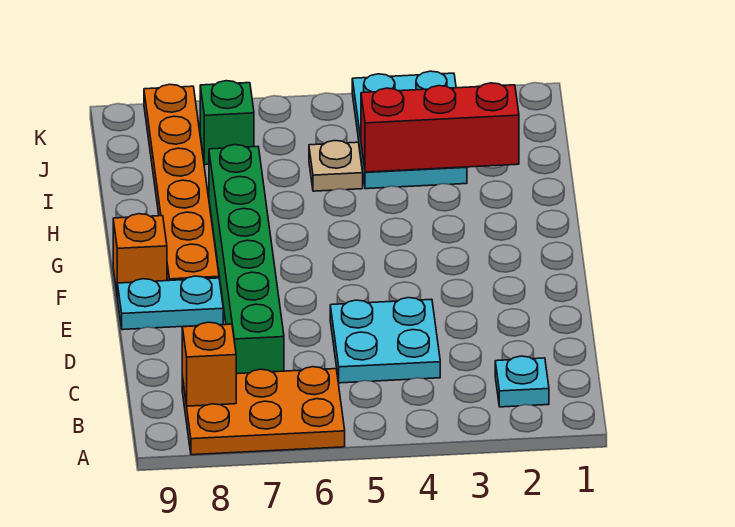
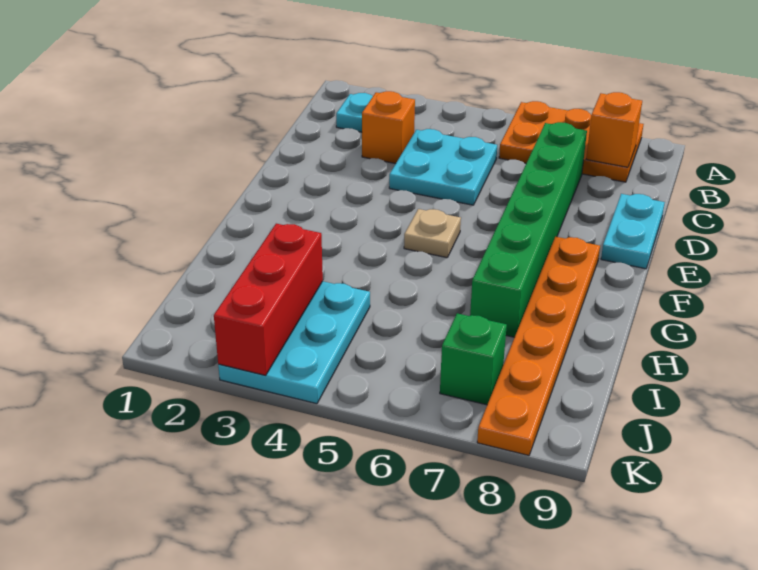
cyan plate E8:E9 level 1 -> cyan plate D9:E9 level 1
orange brick F9 level 1 -> orange brick C3 level 1
red brick I2:I4 level 2 -> red brick I3:K3 level 2
tan plate I5 level 1 -> tan plate F5 level 1

